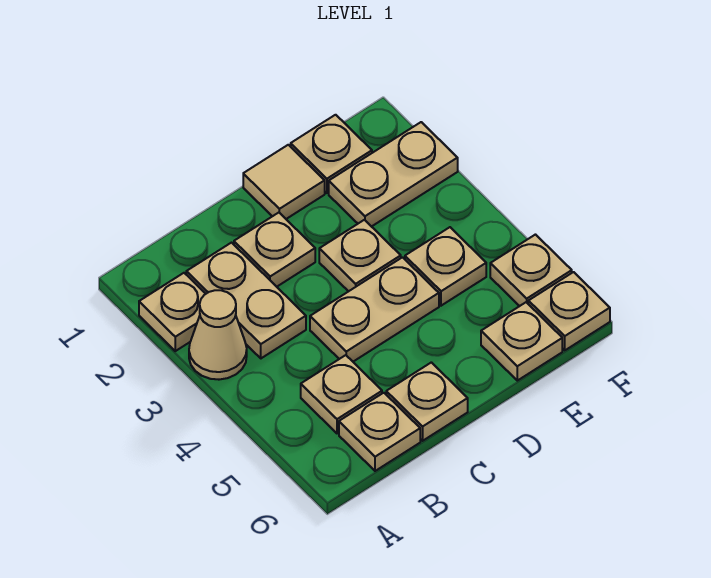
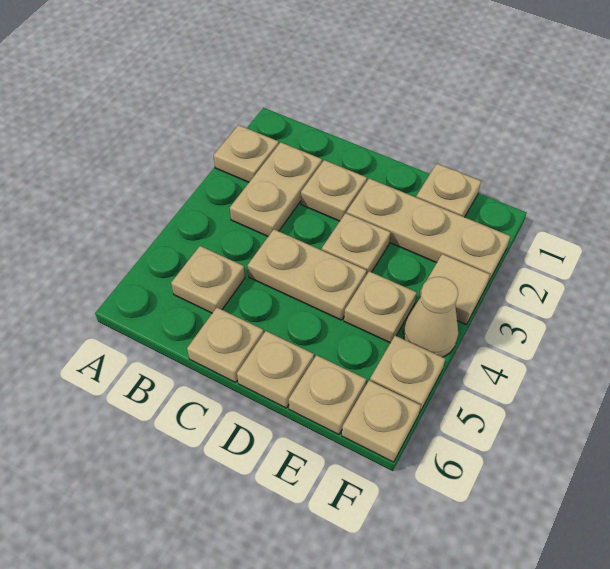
tan cone A3 level 1 -> tan cone F4 level 1
tan plate B6 level 1 -> tan plate D6 level 1
tan tile D1 level 1 -> tan tile F3 level 1
tan plate E2:F2 level 1 -> tan plate D2:F2 level 1

